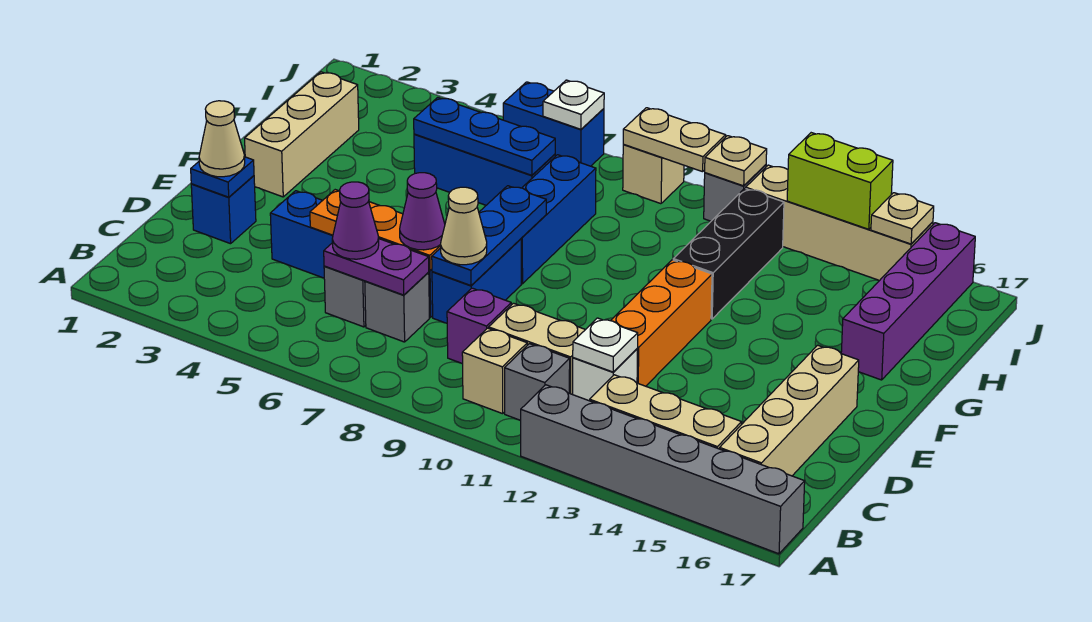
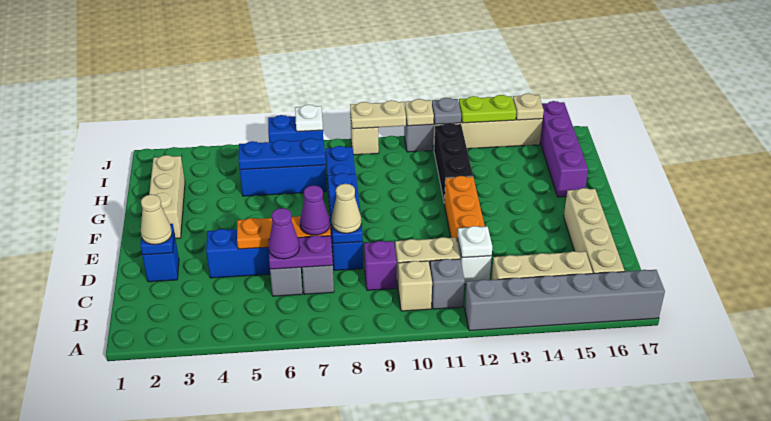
none -> grey plate J12 level 2
lime brick J13:J14 level 2 -> lime plate J13:J14 level 2

